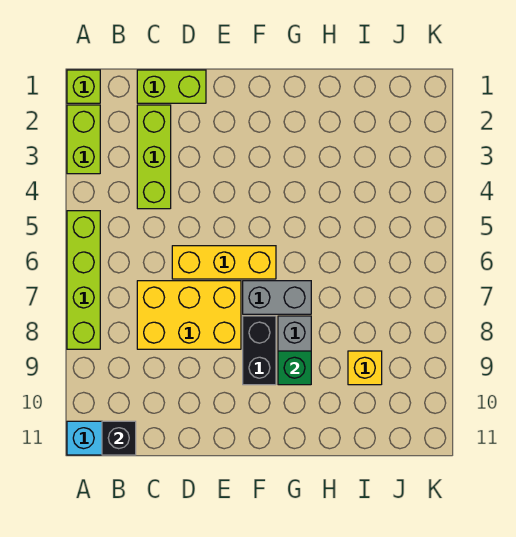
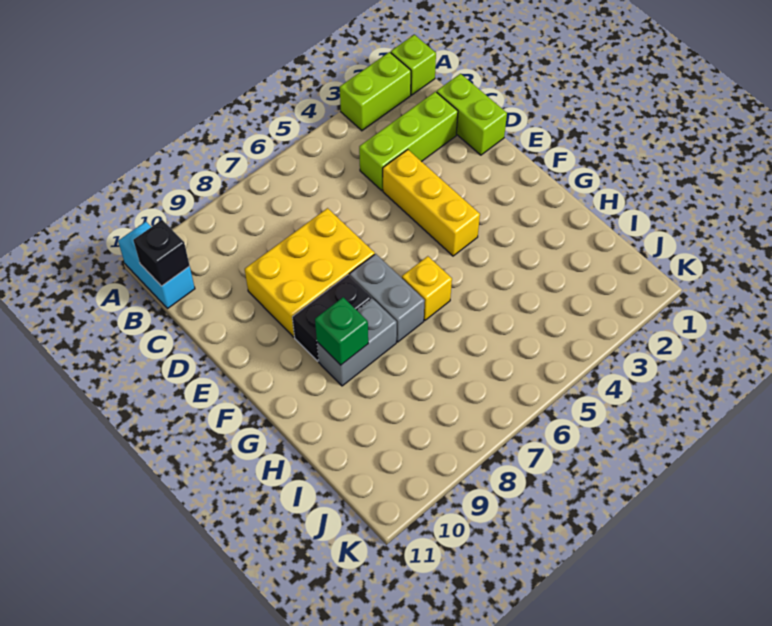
lime brick A5:A8 level 1 -> none
yellow brick C7:E8 level 1 -> yellow brick D7:E9 level 1
yellow brick D6:F6 level 1 -> yellow brick D4:F4 level 1
yellow brick I9 level 1 -> yellow brick G6 level 1

